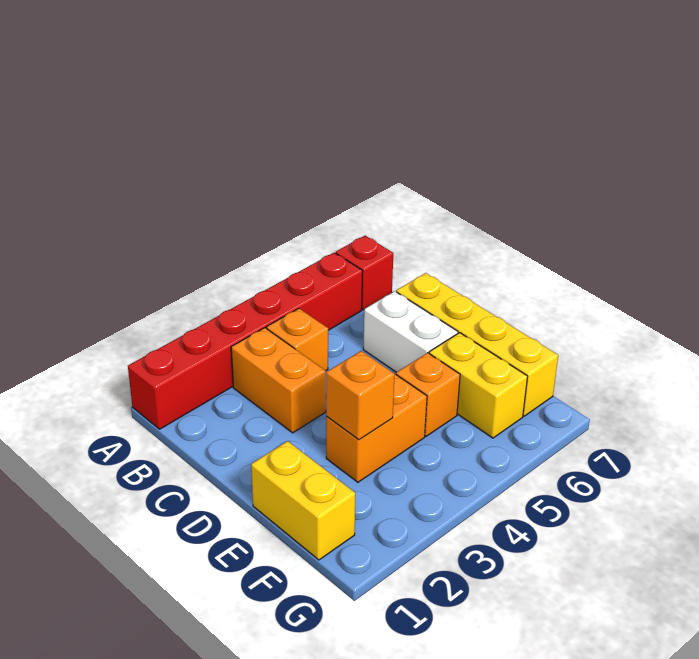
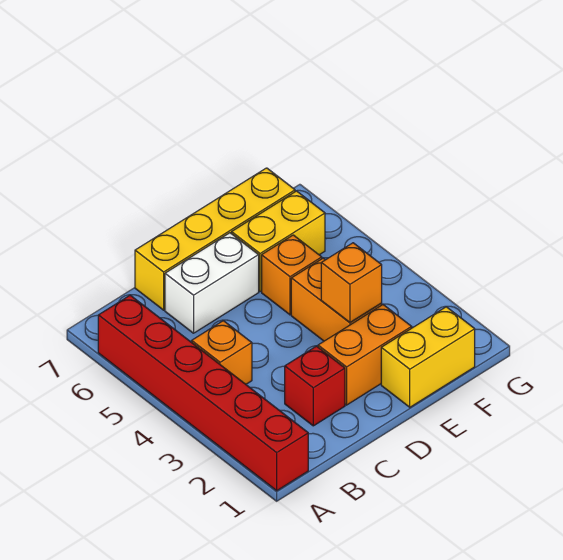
red brick A7 level 1 -> red brick C2 level 1
orange brick B3:C3 level 1 -> orange brick D2:E2 level 1

